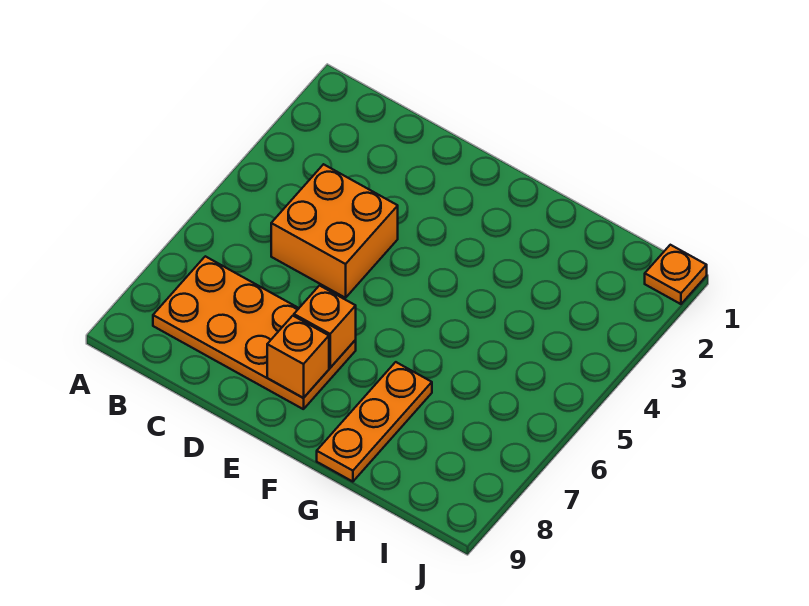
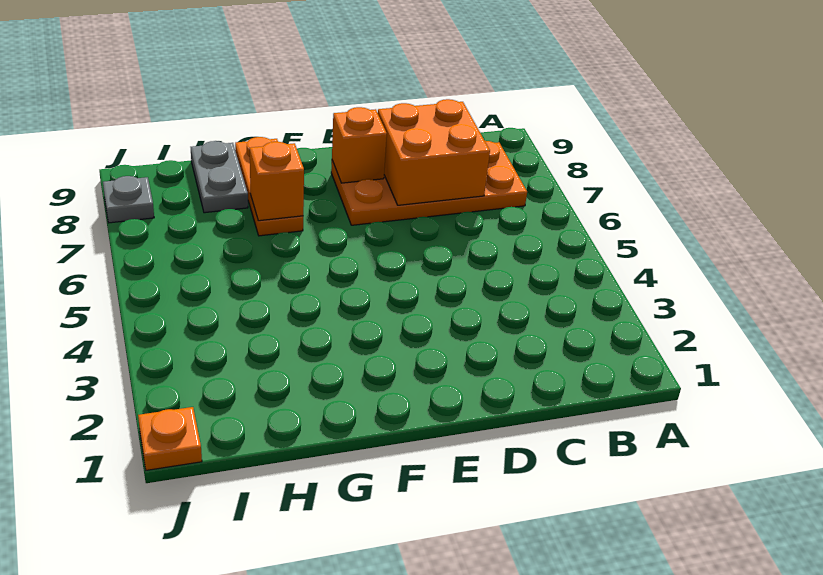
orange brick C4:D5 level 1 -> orange brick C7:D8 level 2
orange brick E7 level 2 -> orange brick G7 level 2
none -> grey plate H8:H9 level 1
none -> grey plate J8 level 1

